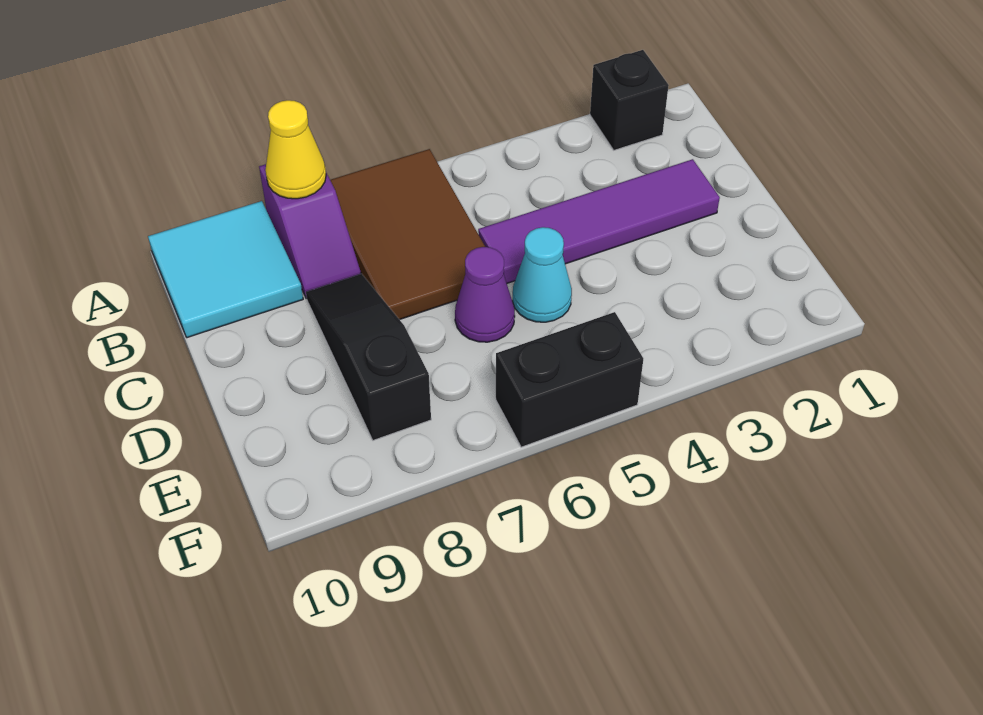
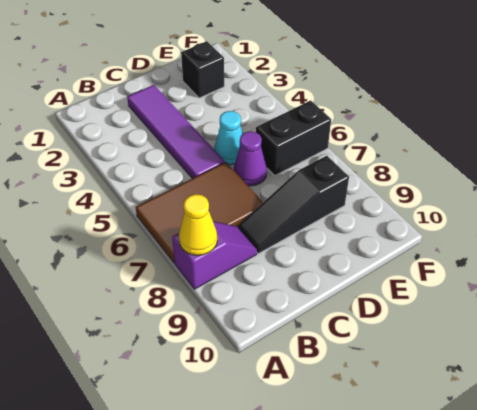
black brick A2 level 1 -> black brick E2 level 1
cyan tile A9:B10 level 1 -> none
black brick F5:F6 level 1 -> black brick E6:F6 level 1

